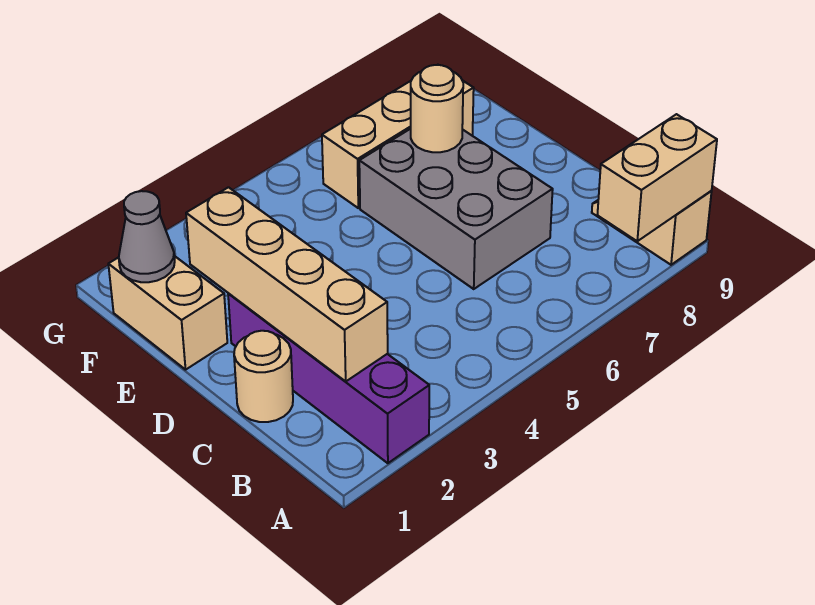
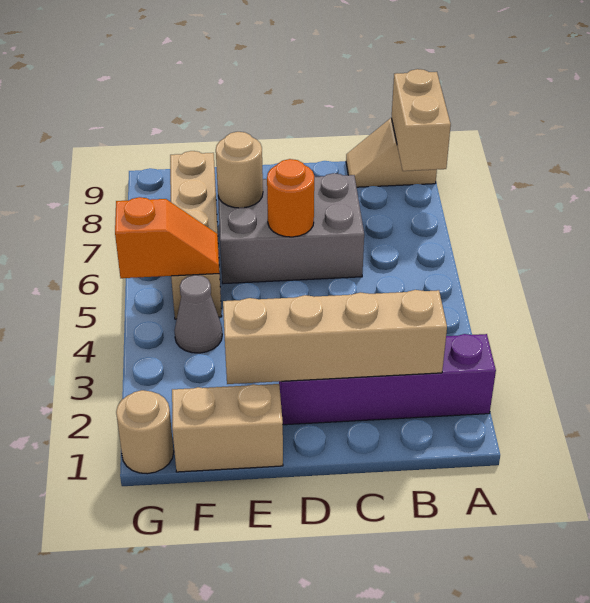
tan round brick C1 level 1 -> tan round brick G1 level 1
none -> orange round brick D6 level 2
grey cone F1 level 2 -> grey cone F4 level 1
none -> orange slope F5:G5 level 2 top G
tan brick F6:F8 level 1 -> tan brick F5:F8 level 1

